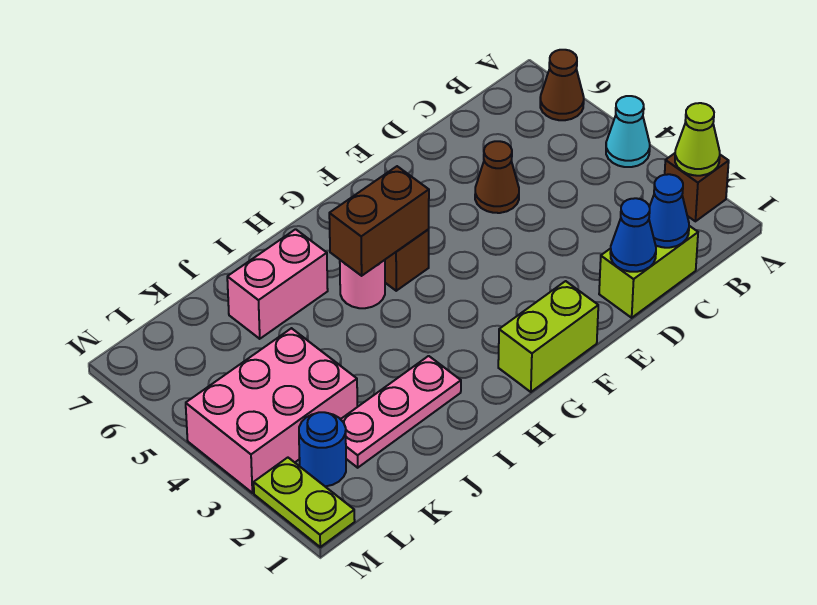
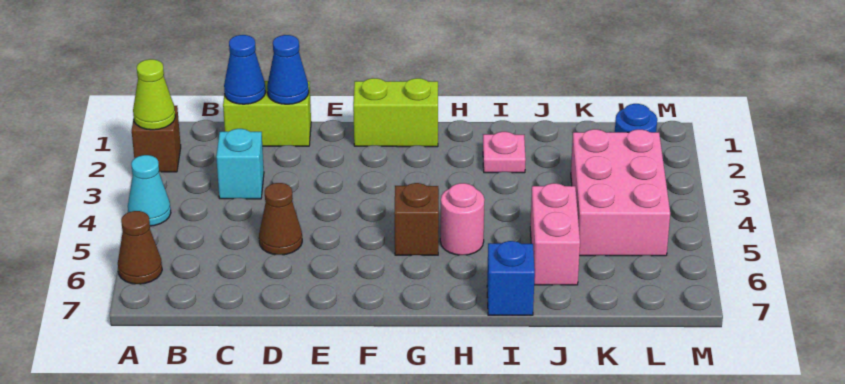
none -> cyan brick C3 level 1
brown brick G5:H5 level 2 -> none
pink plate I2:K2 level 1 -> pink plate I2 level 1
pink brick I6:J6 level 1 -> pink brick J5:J6 level 1
none -> blue brick I7 level 1
pink brick K3:M4 level 1 -> pink brick K3:L5 level 1
lime plate M1:M2 level 1 -> none

